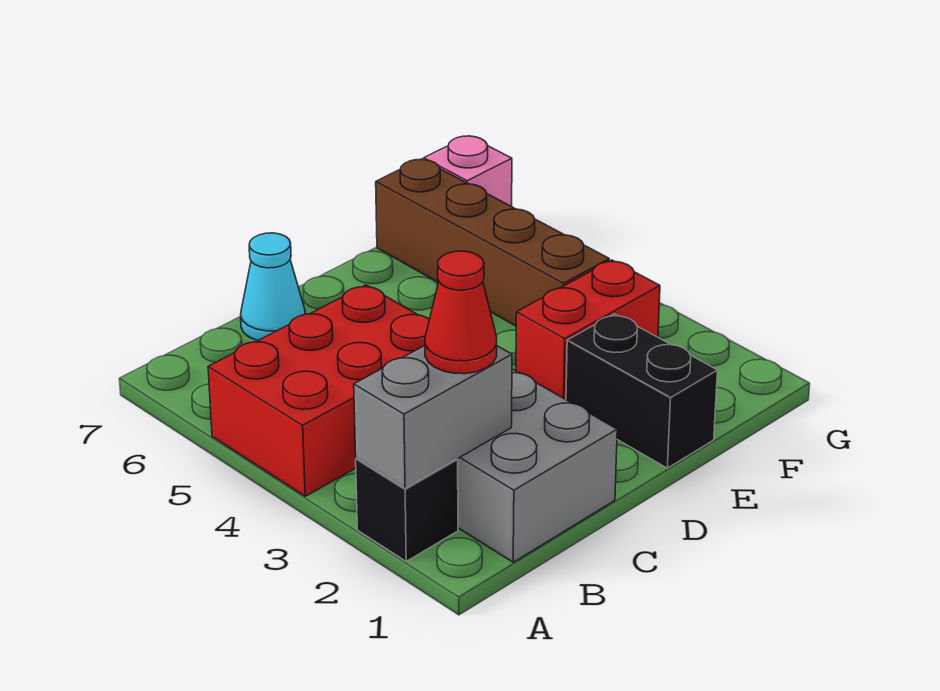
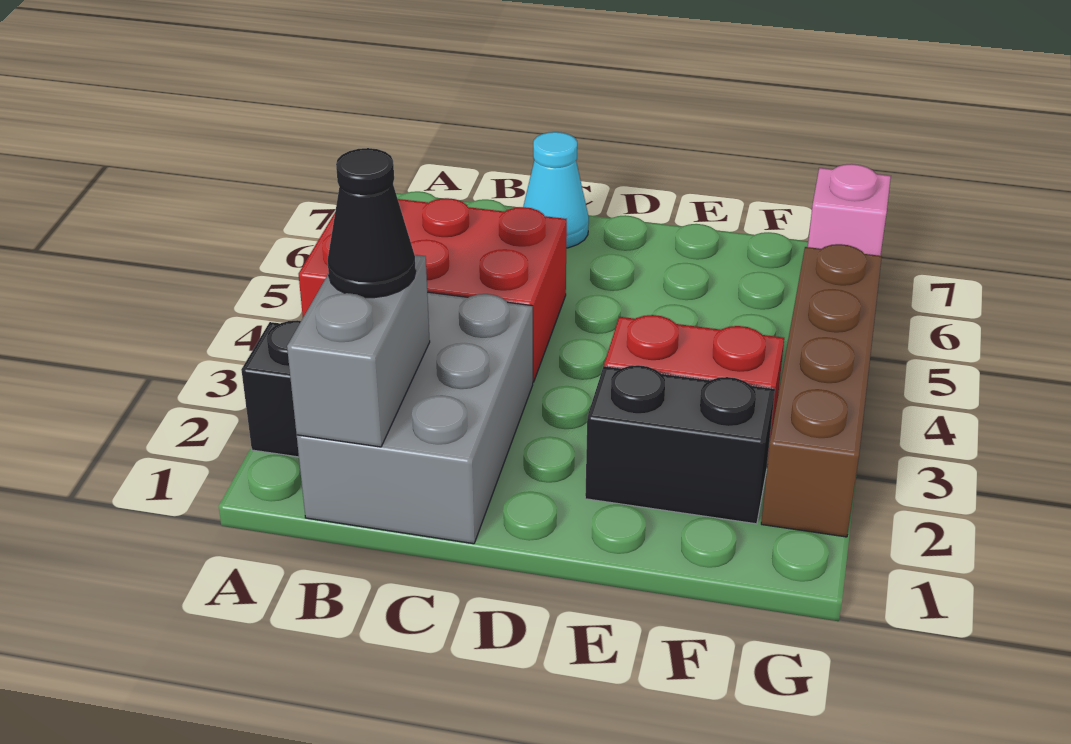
grey brick A2:B2 level 2 -> grey brick B1:B2 level 2
red cone B2 level 3 -> black cone B2 level 3
black brick E1:E2 level 1 -> black brick E2:F2 level 1
brown brick F4:F7 level 1 -> brown brick G2:G5 level 1

